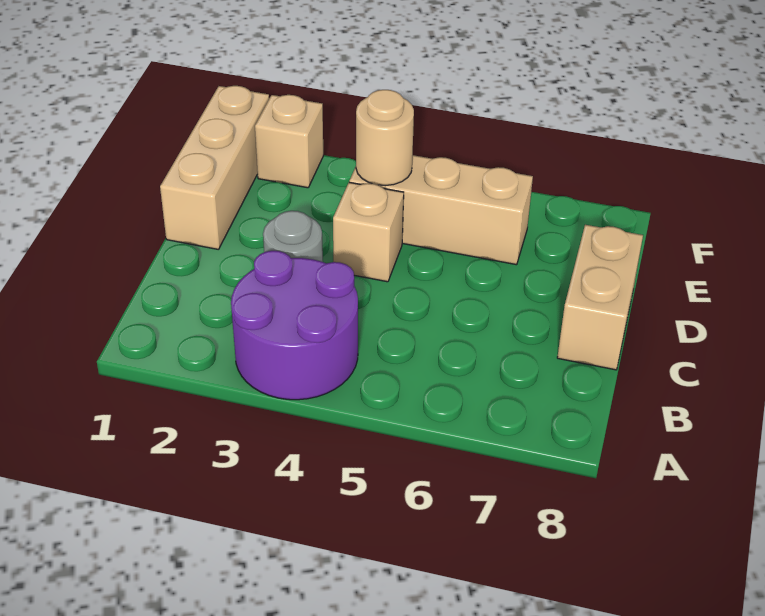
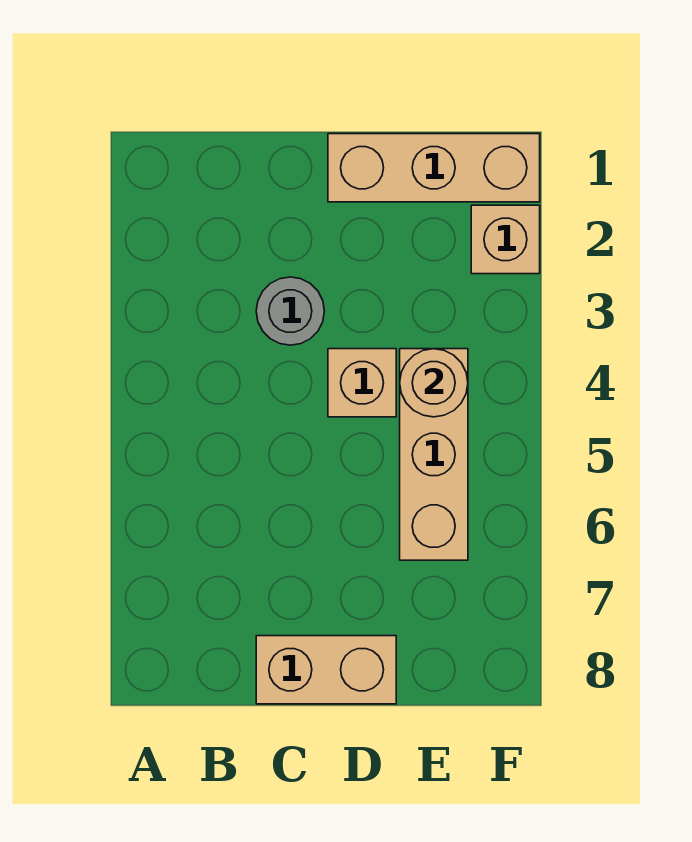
purple round brick A3:B4 level 1 -> none

